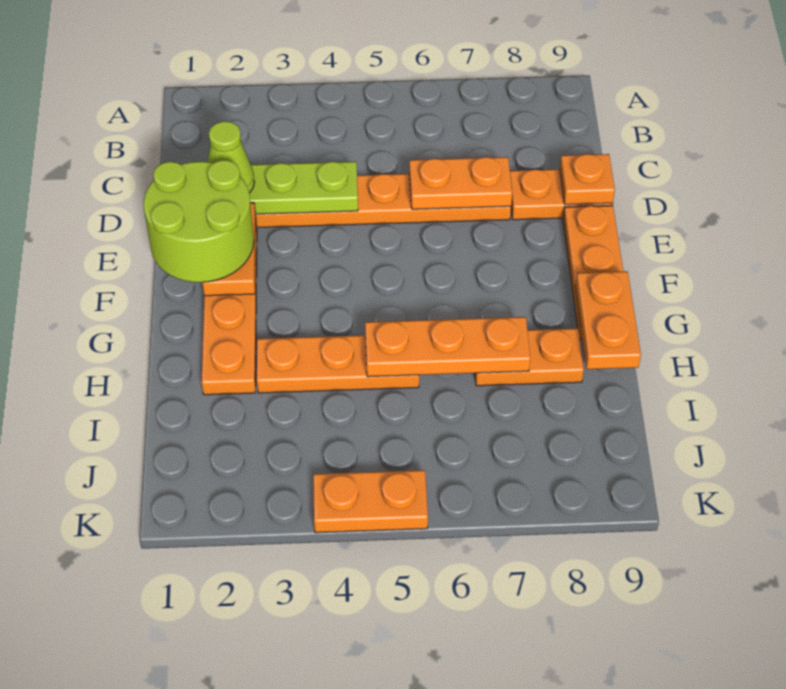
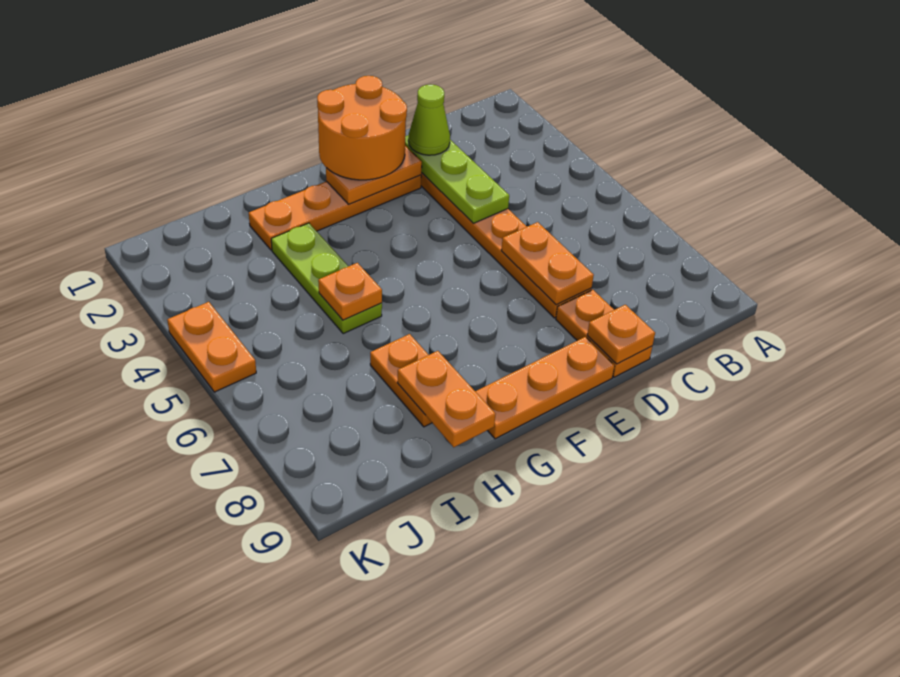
lime round brick E1:F2 level 3 -> orange round brick E1:F2 level 3
orange plate G9:H9 level 2 -> orange plate H8:H9 level 2
orange plate H3:H5 level 1 -> lime plate H3:H5 level 1
orange plate H5:H7 level 2 -> orange plate H5 level 2

